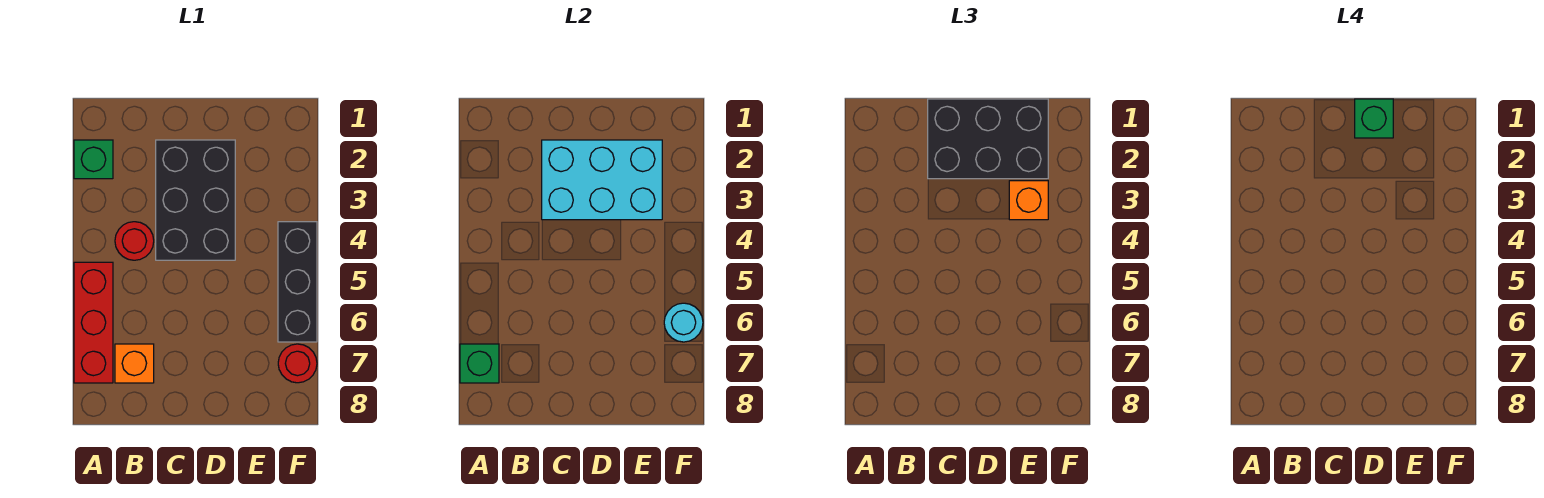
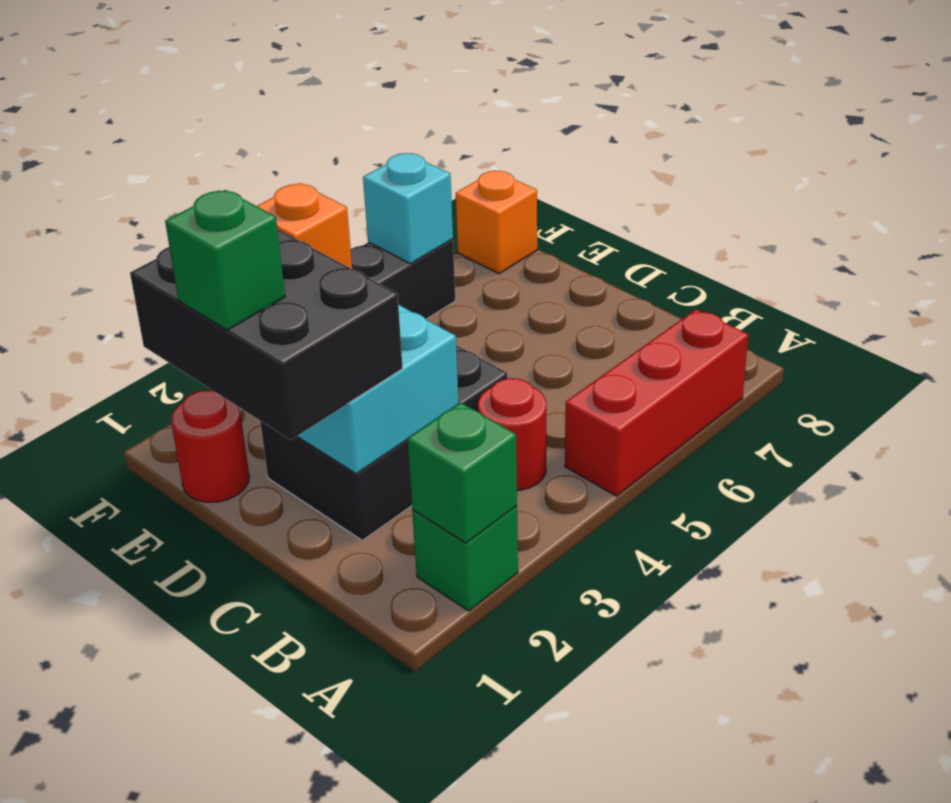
green brick A7 level 2 -> green brick A2 level 2
orange brick B7 level 1 -> orange brick F8 level 1
cyan round brick F6 level 2 -> cyan brick F6 level 2
red round brick F7 level 1 -> red round brick E1 level 1

